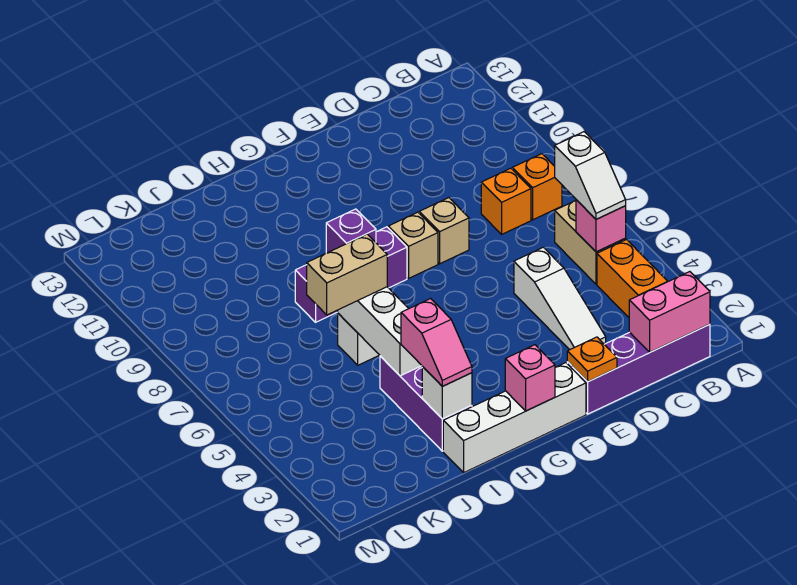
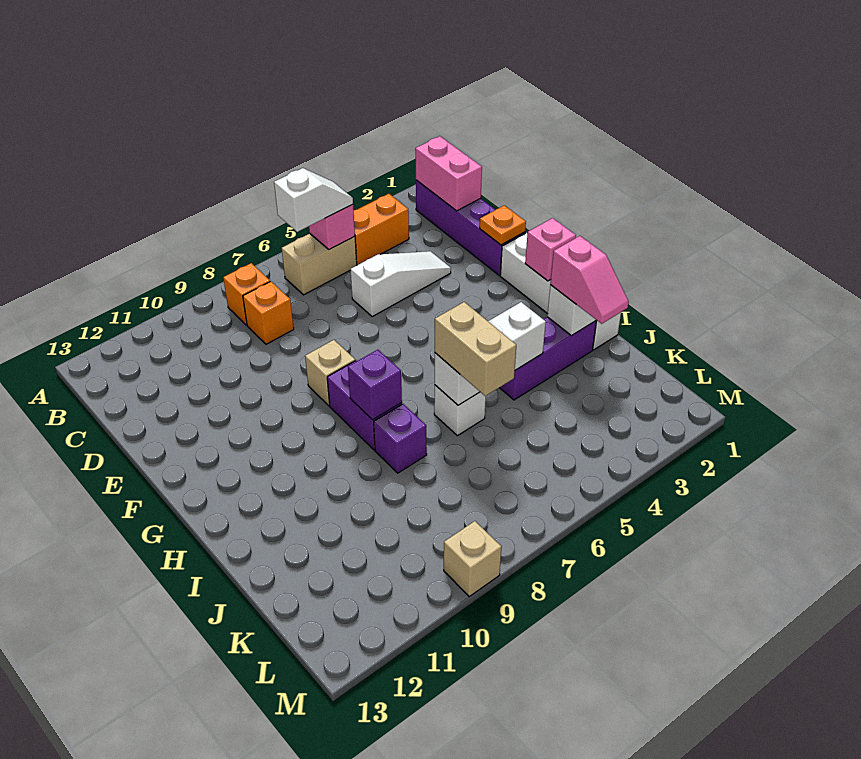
tan brick E8 level 1 -> tan brick M9 level 1
pink slope I2:I3 level 3 top 3 -> pink slope I2:J2 level 3 top I

